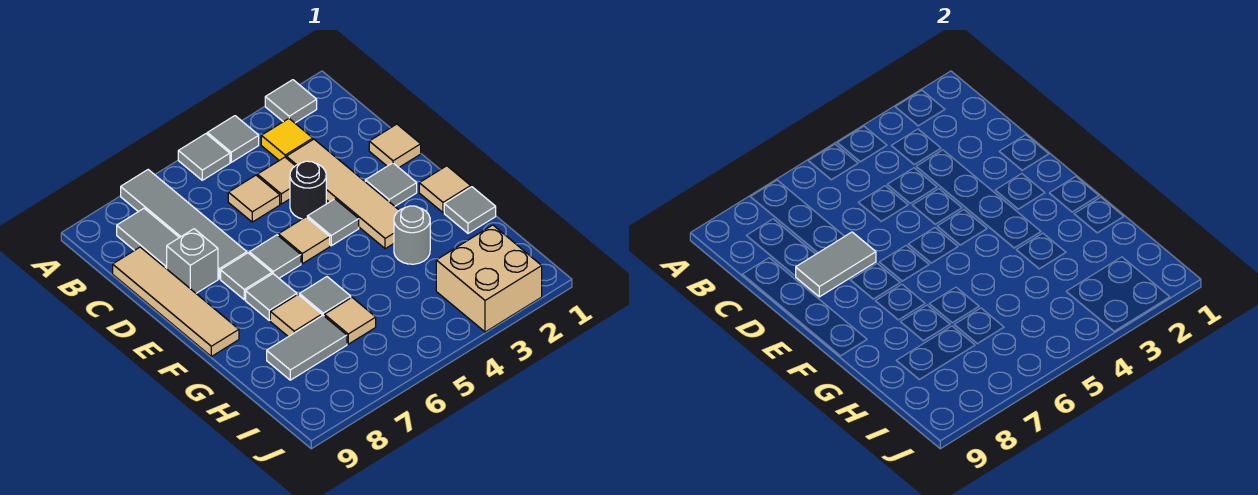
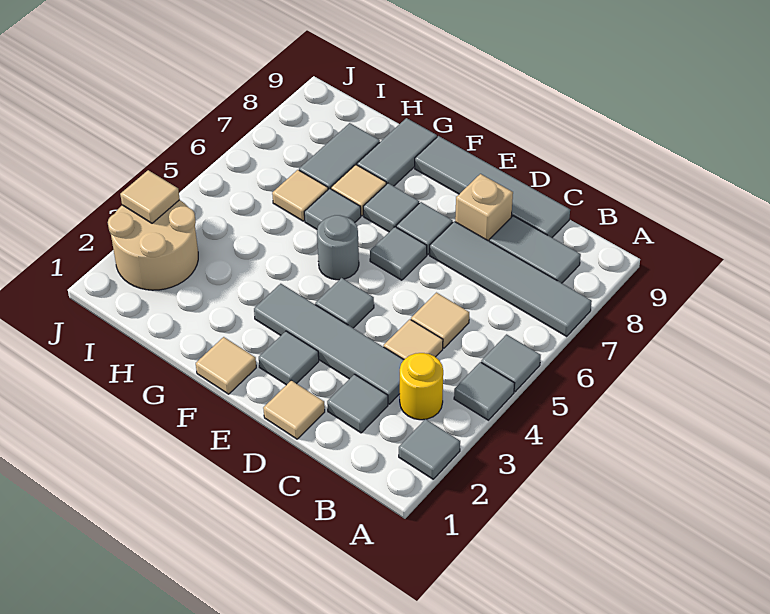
yellow tile B3 level 1 -> yellow round brick B3 level 1
tan tile C3:F3 level 1 -> grey tile C3:F3 level 1
tan tile C9:F9 level 1 -> grey tile C9:F9 level 1
black round brick D4 level 1 -> none
grey tile D7:D8 level 2 -> grey tile G8:G9 level 1
grey brick D8 level 1 -> tan brick D8 level 1
tan tile E5 level 1 -> tan tile J3 level 2
grey tile G1 level 1 -> grey tile C2 level 1
grey round brick G3 level 1 -> grey round brick F5 level 1
tan brick I2:J3 level 1 -> tan round brick I2:J3 level 1

